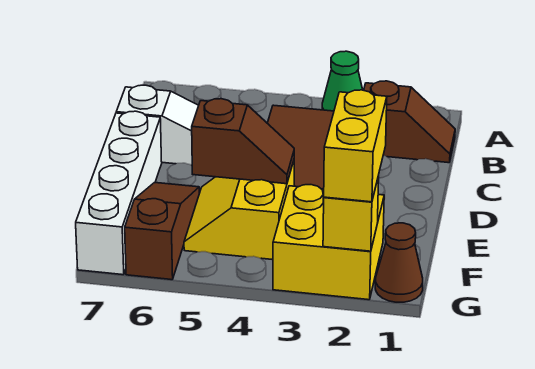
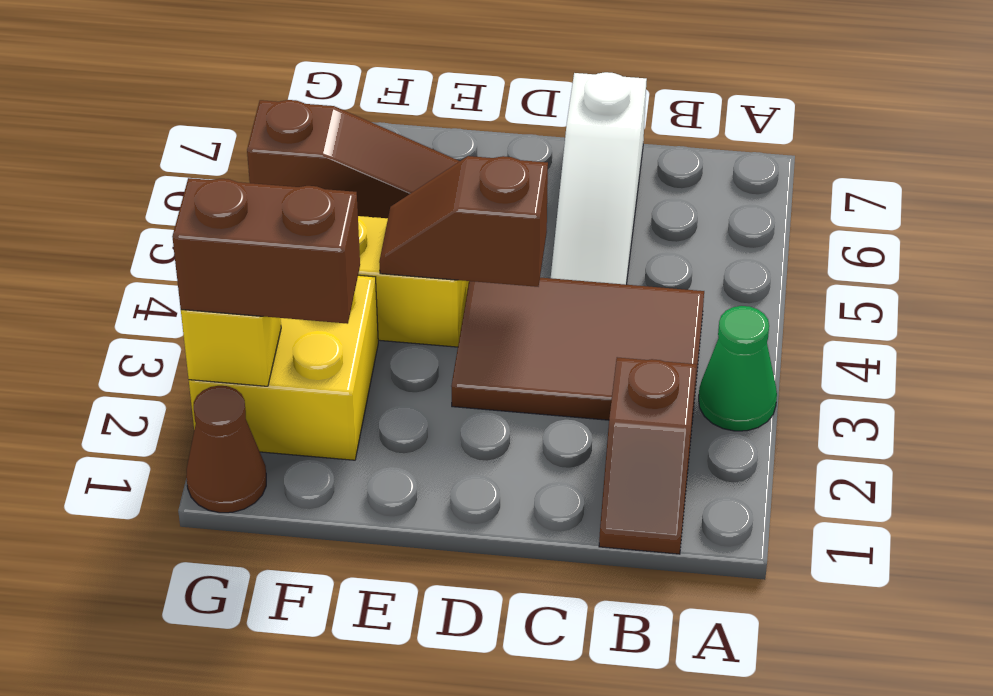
white brick D7:G7 level 1 -> none
brown slope E4:E5 level 2 top 5 -> brown slope D4:E4 level 2 top D
yellow brick F2:G2 level 3 -> brown brick F2:G2 level 3

